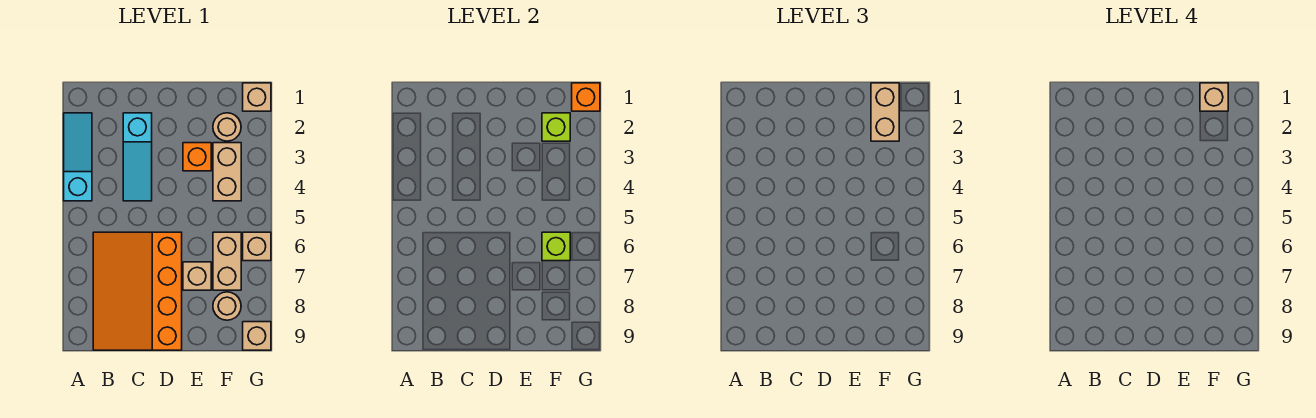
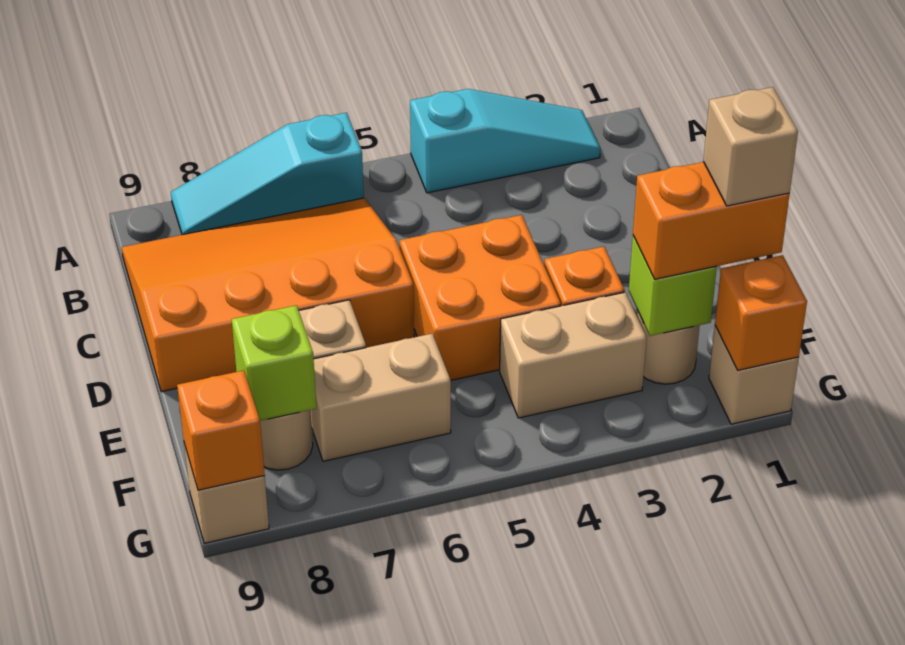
cyan slope C2:C4 level 1 top 2 -> cyan slope A6:A8 level 1 top 6
none -> orange brick D4:E5 level 1
tan brick F1:F2 level 3 -> orange brick F1:F2 level 3
lime brick F6 level 2 -> lime brick F8 level 2
tan brick G6 level 1 -> none
none -> orange brick G9 level 2

